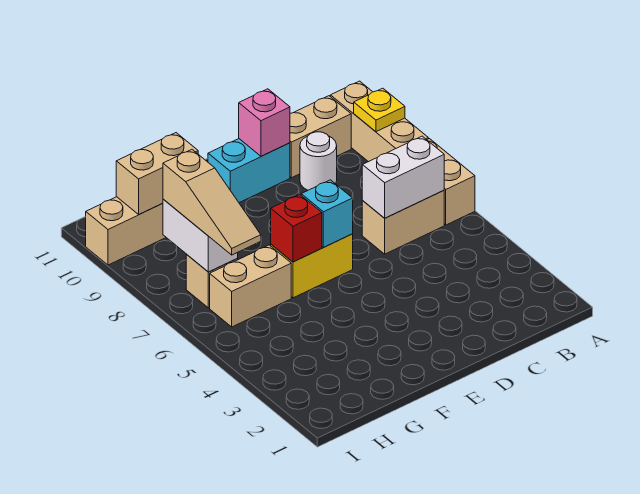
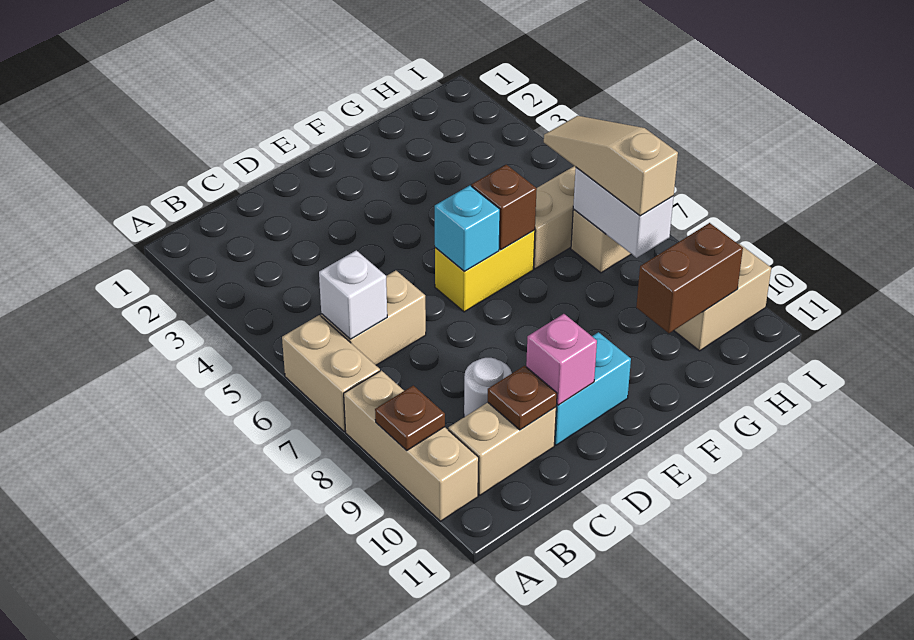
yellow plate A9 level 2 -> brown plate A9 level 2
white brick B6:C6 level 2 -> white brick B6 level 2
none -> brown plate C10 level 2
red brick F6 level 2 -> brown brick F6 level 2
tan brick G10:H10 level 2 -> brown brick G10:H10 level 2

